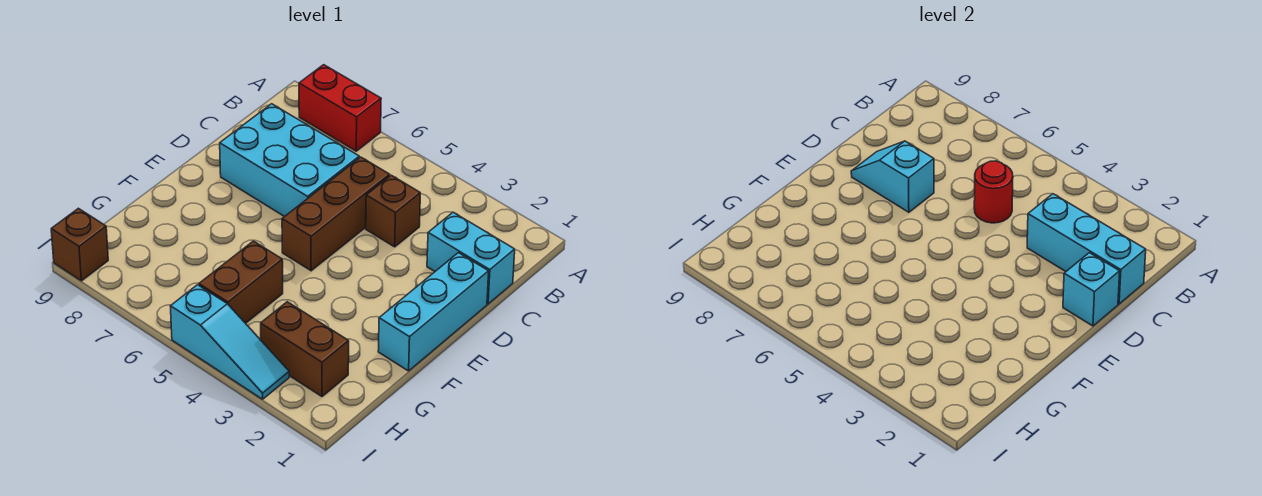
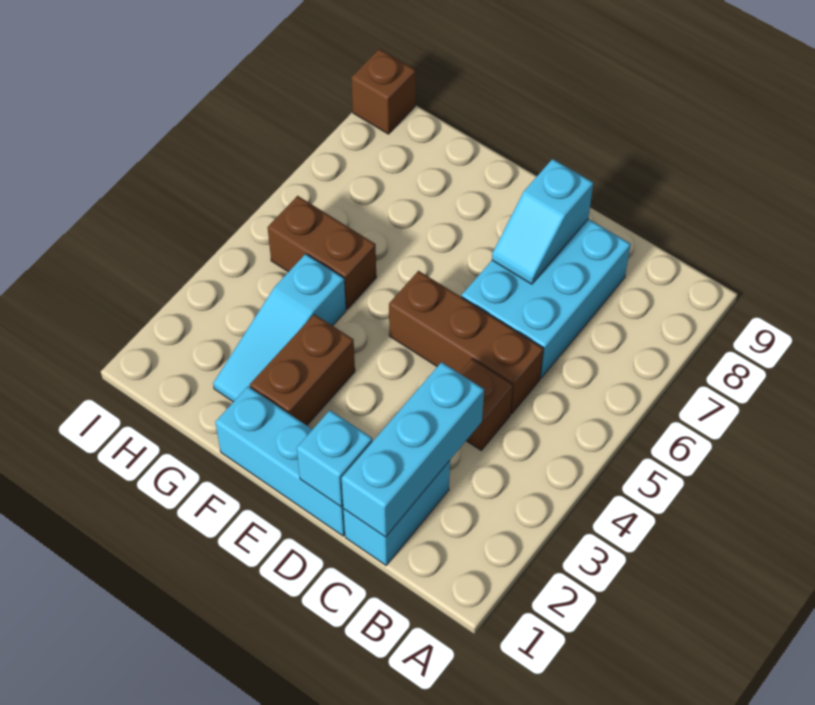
red brick A7:A8 level 1 -> none
red round brick C5 level 2 -> none
cyan slope D7:D8 level 2 top 7 -> cyan slope D7:D8 level 2 top 8
brown brick H2:H3 level 1 -> brown brick F2:F3 level 1
cyan slope I3:I5 level 1 top 5 -> cyan slope G2:G4 level 1 top 4

